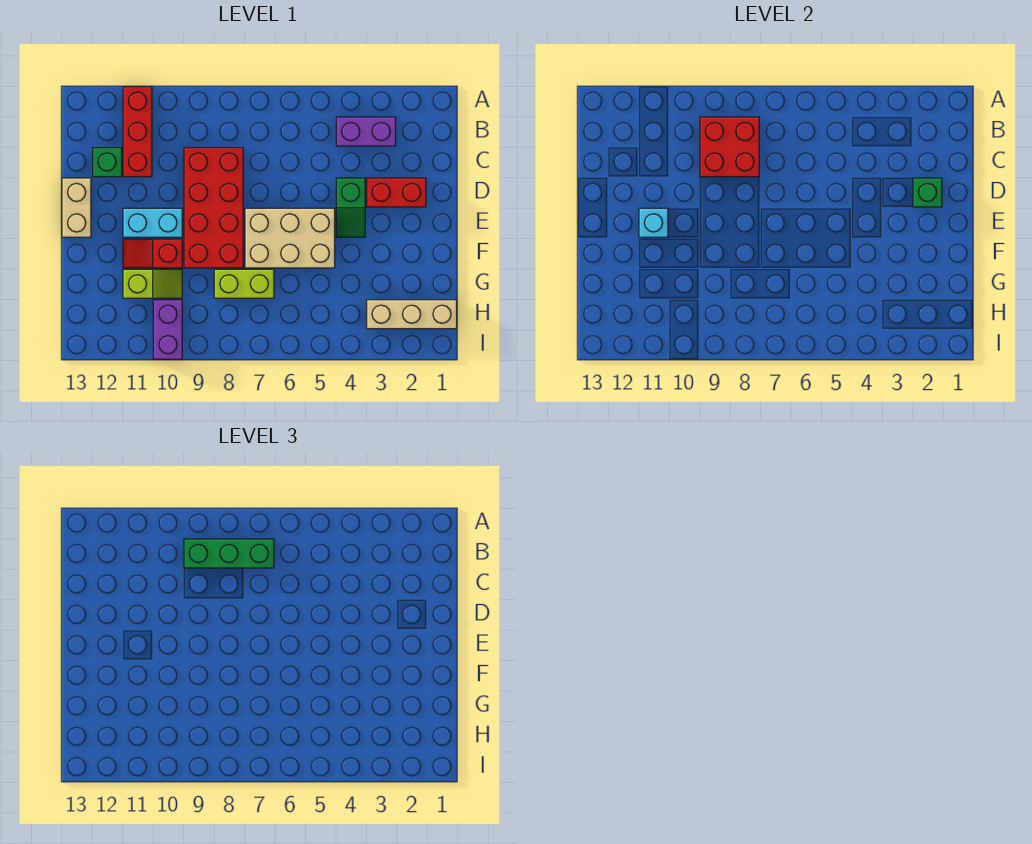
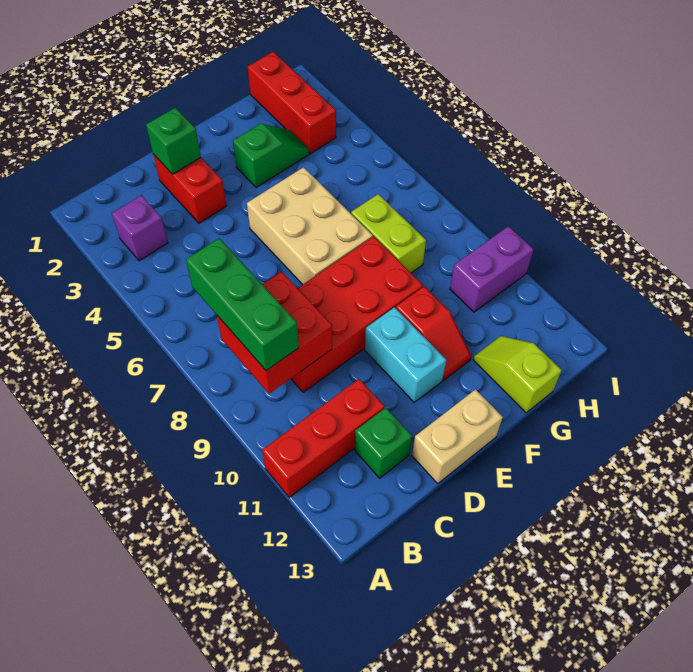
purple brick B3:B4 level 1 -> purple brick B3 level 1
green slope D4:E4 level 1 top D -> green slope F3:G3 level 1 top F
cyan brick E11 level 2 -> none
lime slope G10:G11 level 1 top 11 -> lime slope G12:G13 level 1 top 13
tan brick H1:H3 level 1 -> red brick H1:H3 level 1

